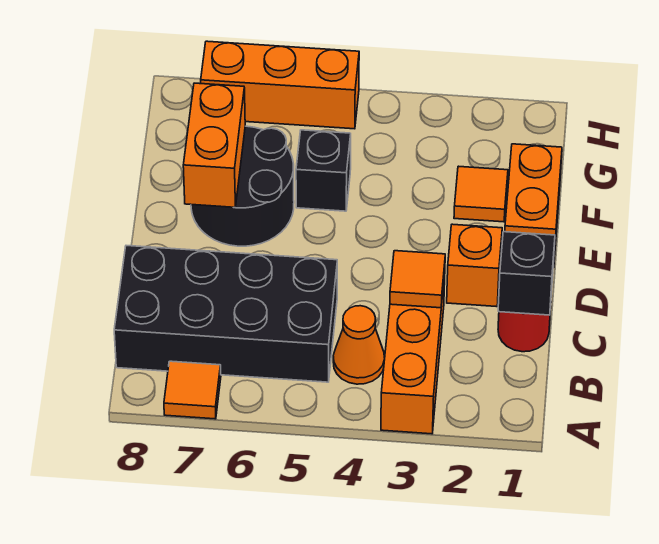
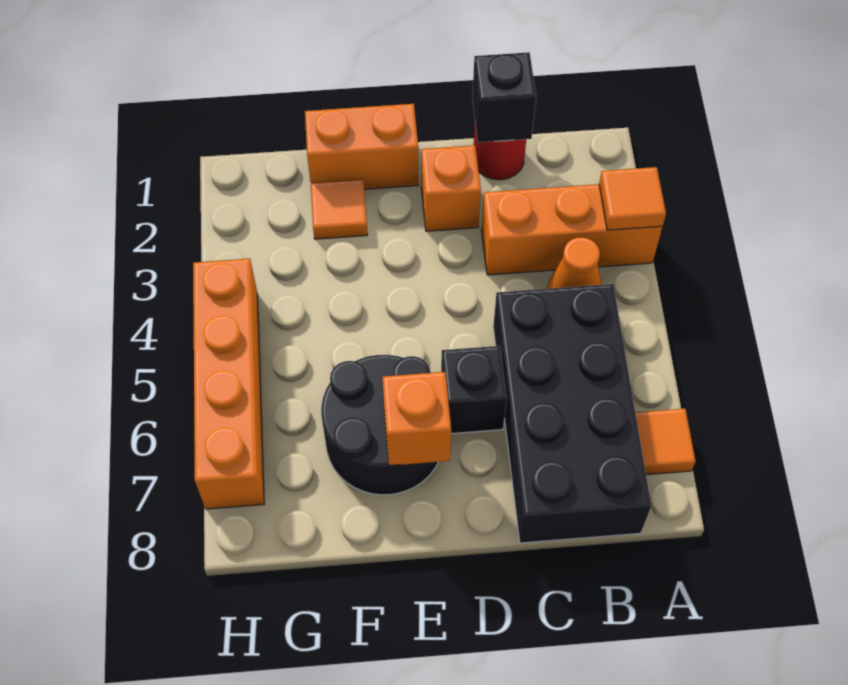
orange tile C3 level 2 -> orange tile A3 level 2
orange brick E7:F7 level 2 -> orange brick E7 level 2
black brick F5 level 1 -> black brick D6 level 1
orange brick H5:H7 level 1 -> orange brick H4:H7 level 1

